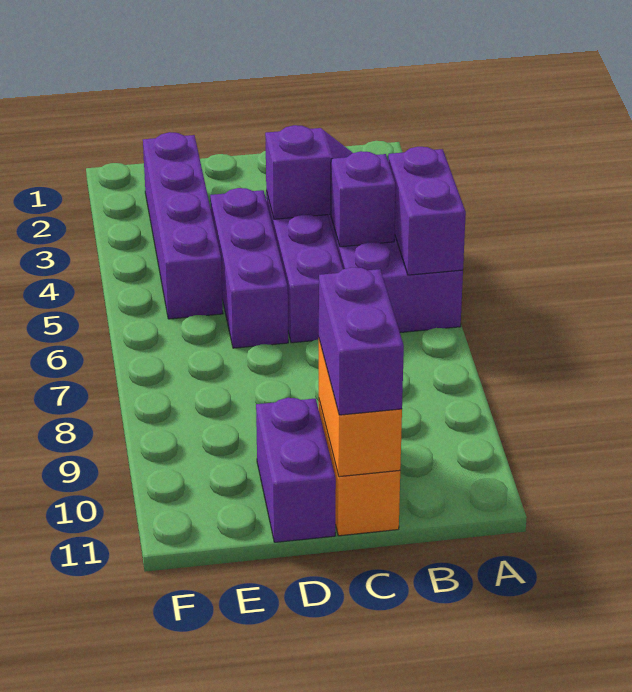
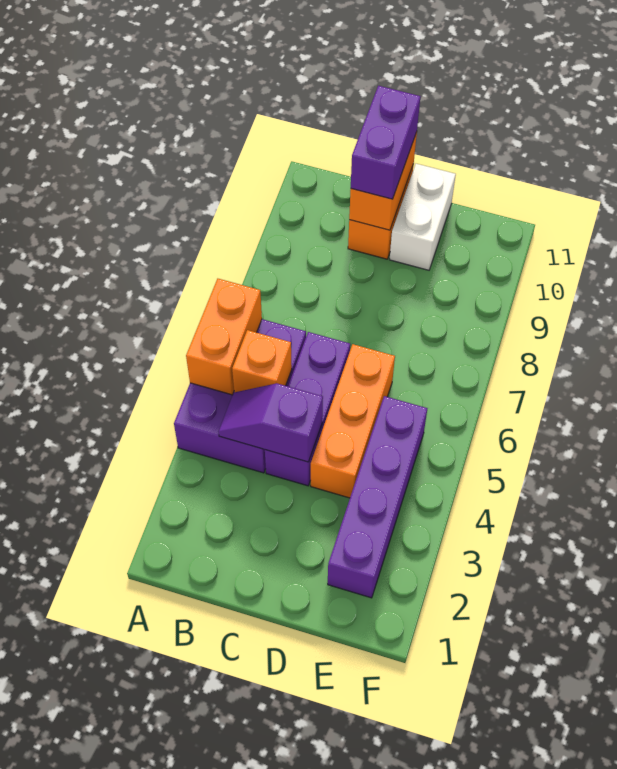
purple brick A5:A6 level 2 -> orange brick A5:A6 level 2
purple brick B5 level 2 -> orange brick B5 level 2
purple brick D4:D6 level 1 -> orange brick D4:D6 level 1
purple brick D10:D11 level 1 -> white brick D10:D11 level 1

